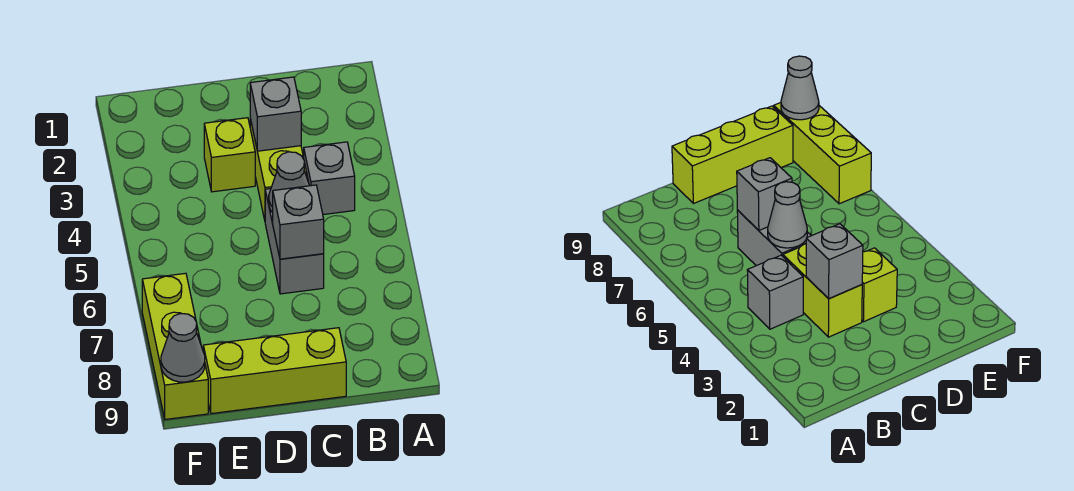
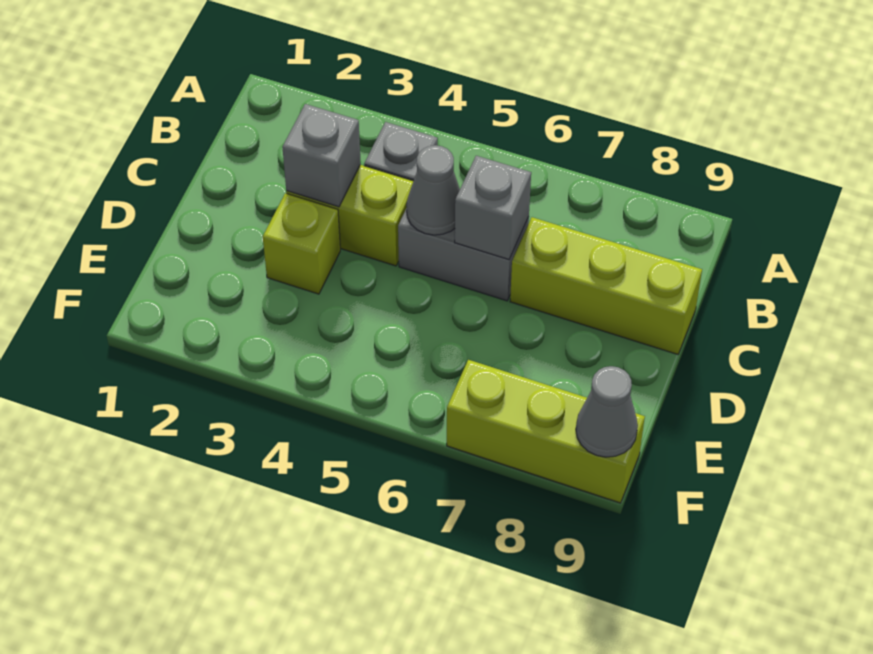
lime brick C9:E9 level 1 -> lime brick C7:C9 level 1

